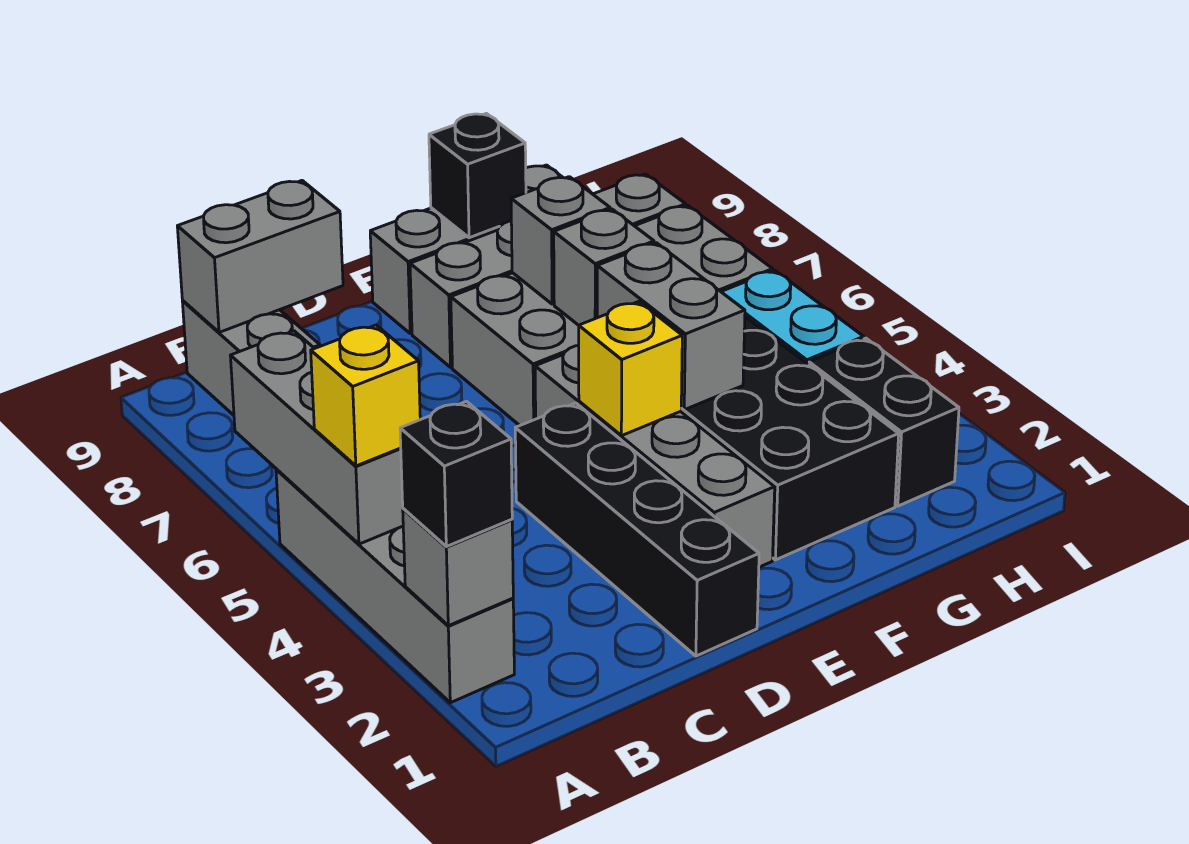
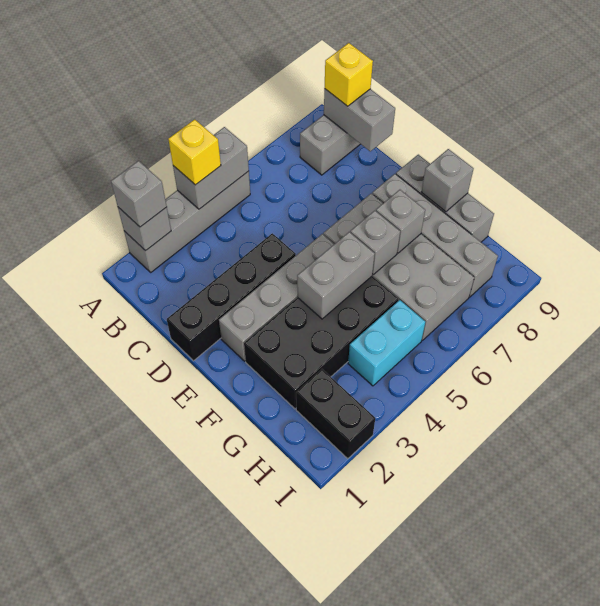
black brick A2 level 3 -> grey brick A2 level 3
grey brick A4:A6 level 2 -> grey brick A4:A5 level 2
yellow brick E4 level 2 -> yellow brick B9 level 3
black brick F9 level 2 -> grey brick F9 level 2
black brick H2:H3 level 1 -> black brick H2:I2 level 1

